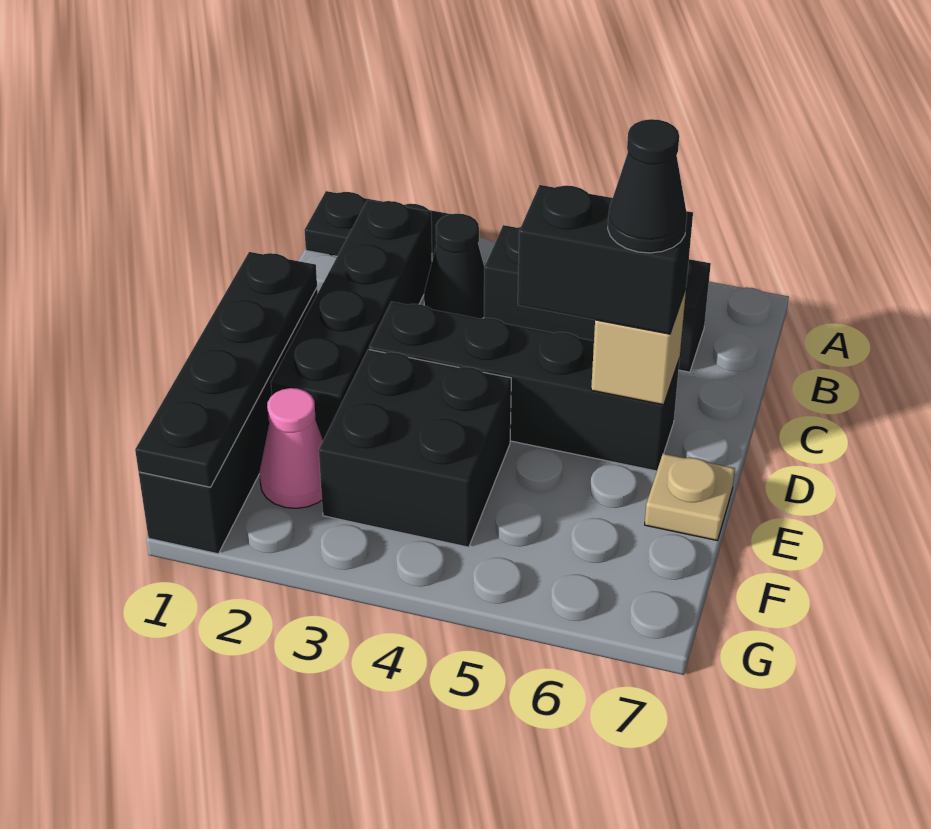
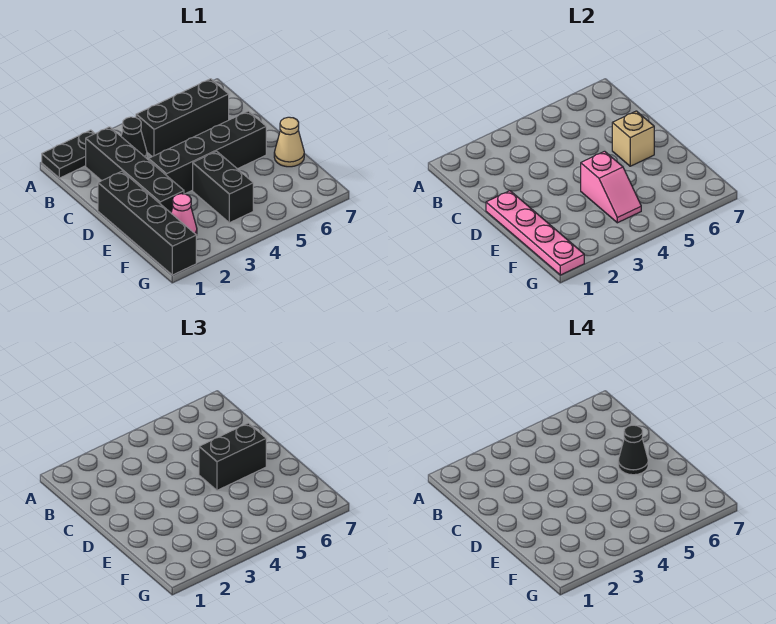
black plate D1:G1 level 2 -> pink plate D1:G1 level 2
black brick E3:F4 level 1 -> black brick E4:F4 level 1
none -> pink slope E4:F4 level 2 top E
tan plate E7 level 1 -> tan cone E7 level 1

